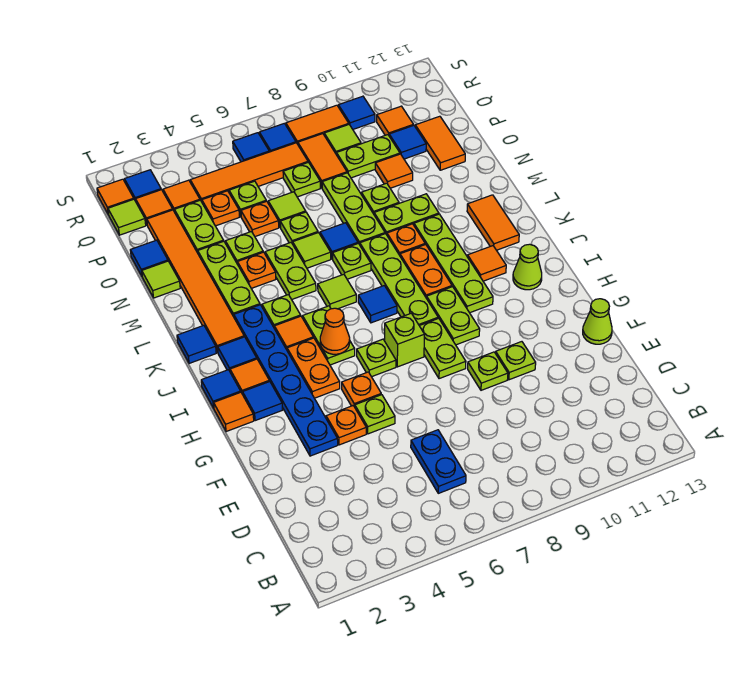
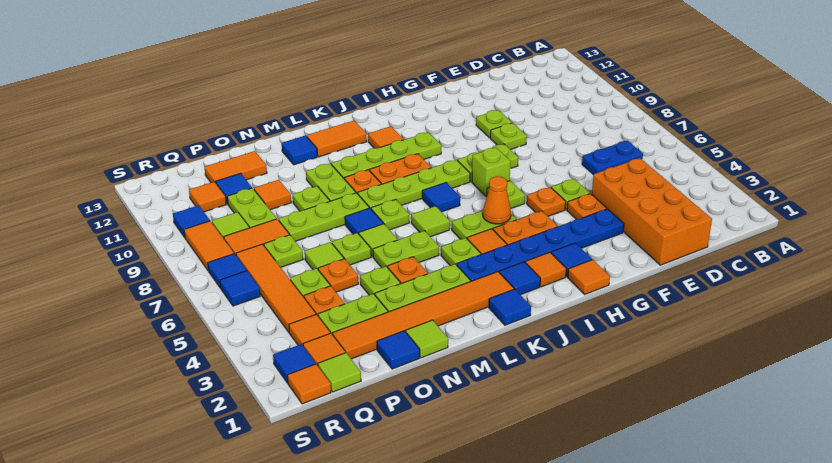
none -> orange brick D1:E4 level 1
lime cone F13 level 1 -> none
lime plate H9:I9 level 1 -> none
blue tile I1 level 1 -> blue tile M12 level 1
lime cone I12 level 1 -> none

